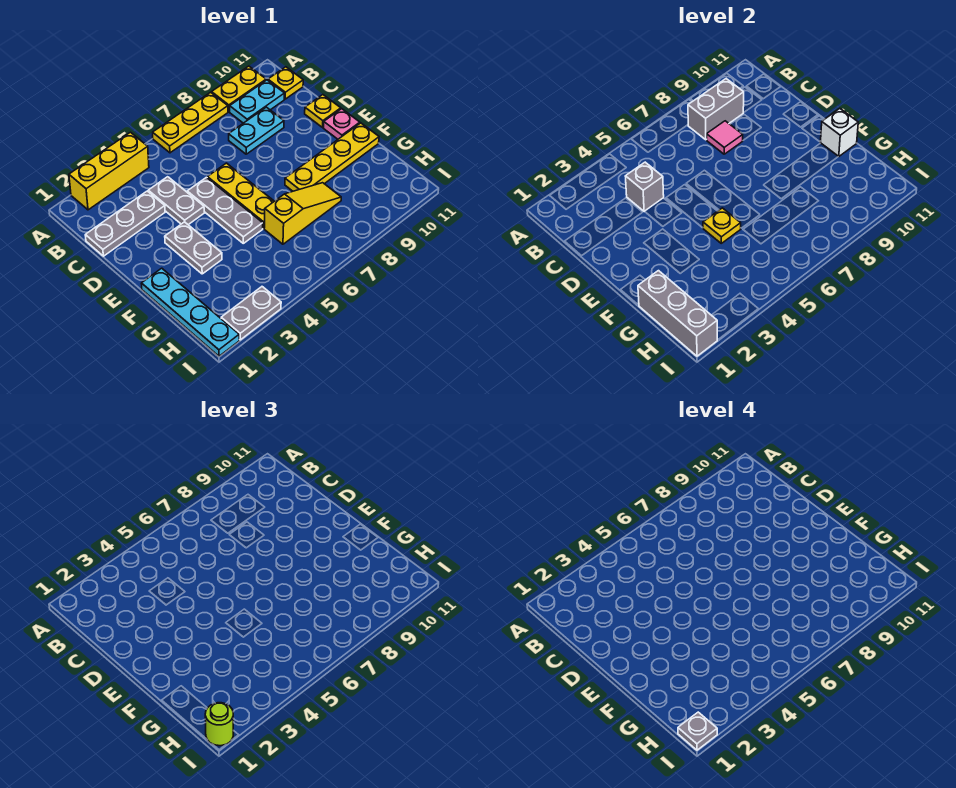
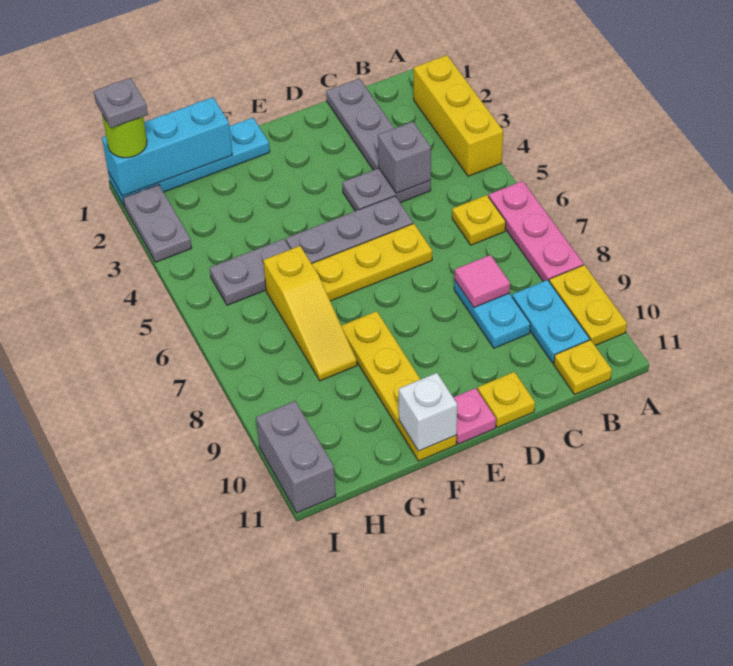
yellow plate A6:A8 level 1 -> pink plate A6:A8 level 1
grey brick B8:B9 level 2 -> grey brick I10:I11 level 1
grey plate E3:F3 level 1 -> grey plate G5:H5 level 1
yellow plate F5 level 2 -> yellow plate B6 level 1
grey brick G1:I1 level 2 -> cyan brick G1:I1 level 2

